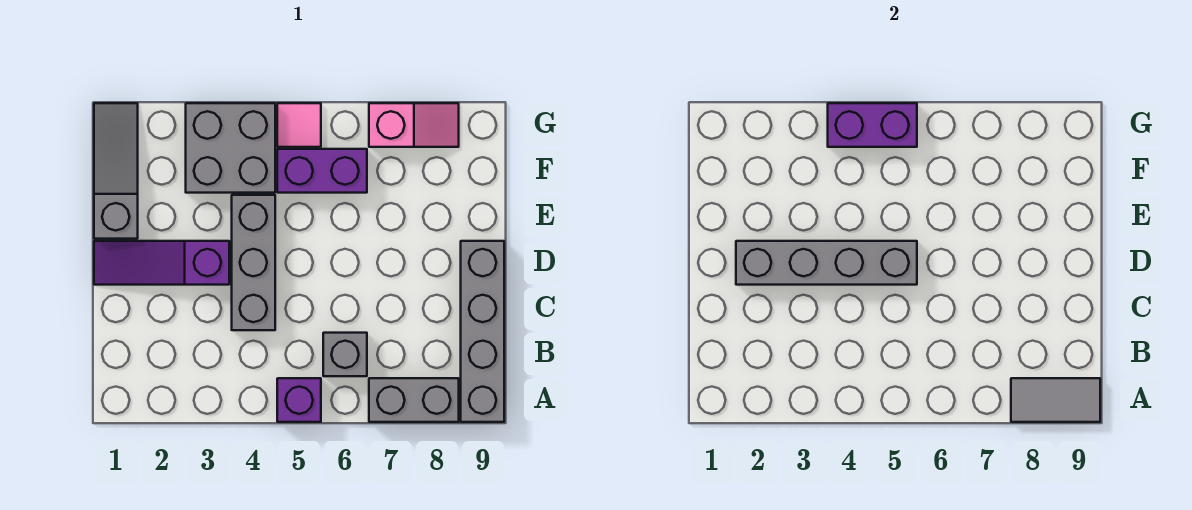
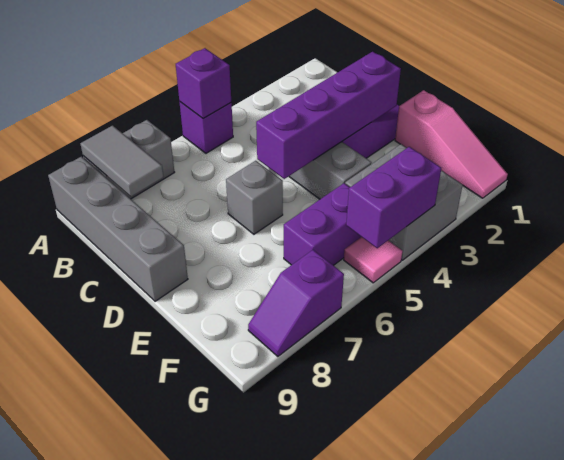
none -> purple brick A5 level 2
grey tile A8:A9 level 2 -> grey tile A8:B8 level 2
grey brick B6 level 1 -> grey brick D6 level 1
grey brick D2:D5 level 2 -> purple brick D2:D5 level 2
grey slope E1:G1 level 1 top E -> pink slope E1:G1 level 1 top E
pink slope G7:G8 level 1 top 7 -> purple slope G7:G8 level 1 top 7

